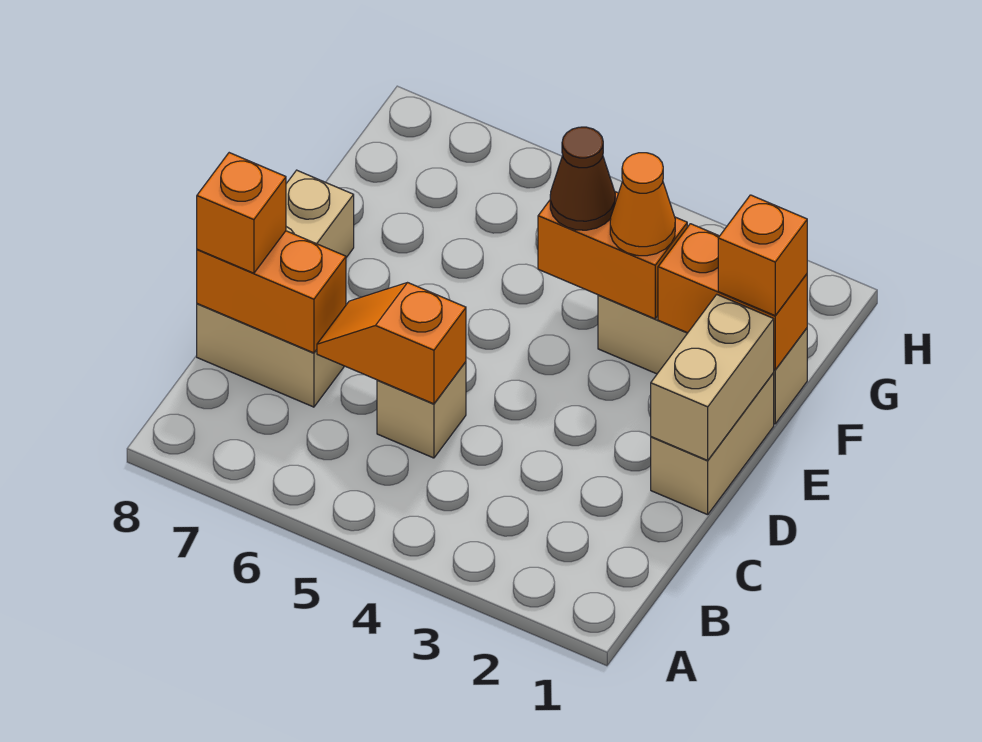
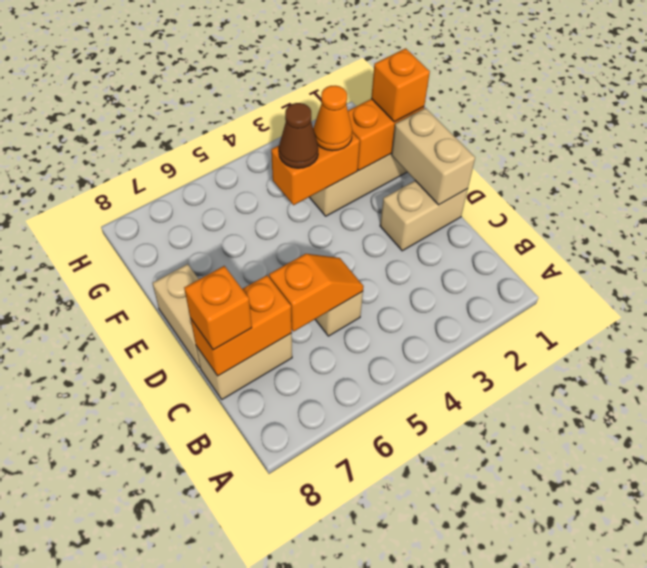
orange slope C5:C6 level 2 top 5 -> orange slope C5:C6 level 2 top 6
tan brick D1:E1 level 1 -> tan brick D1:D2 level 1

